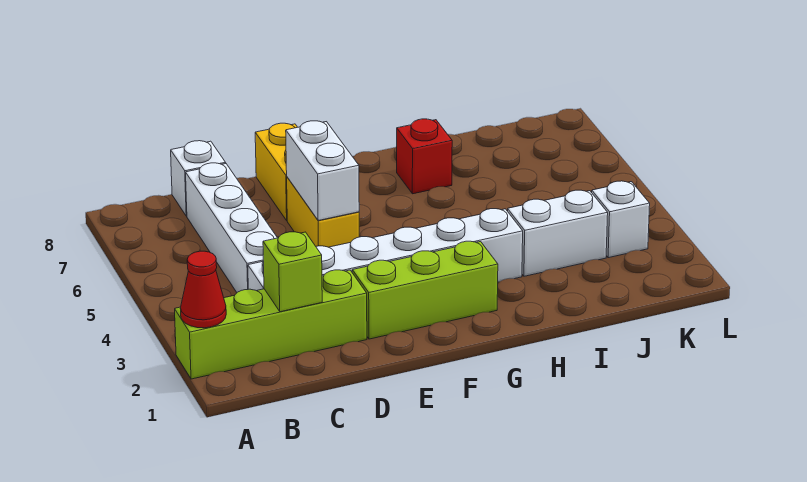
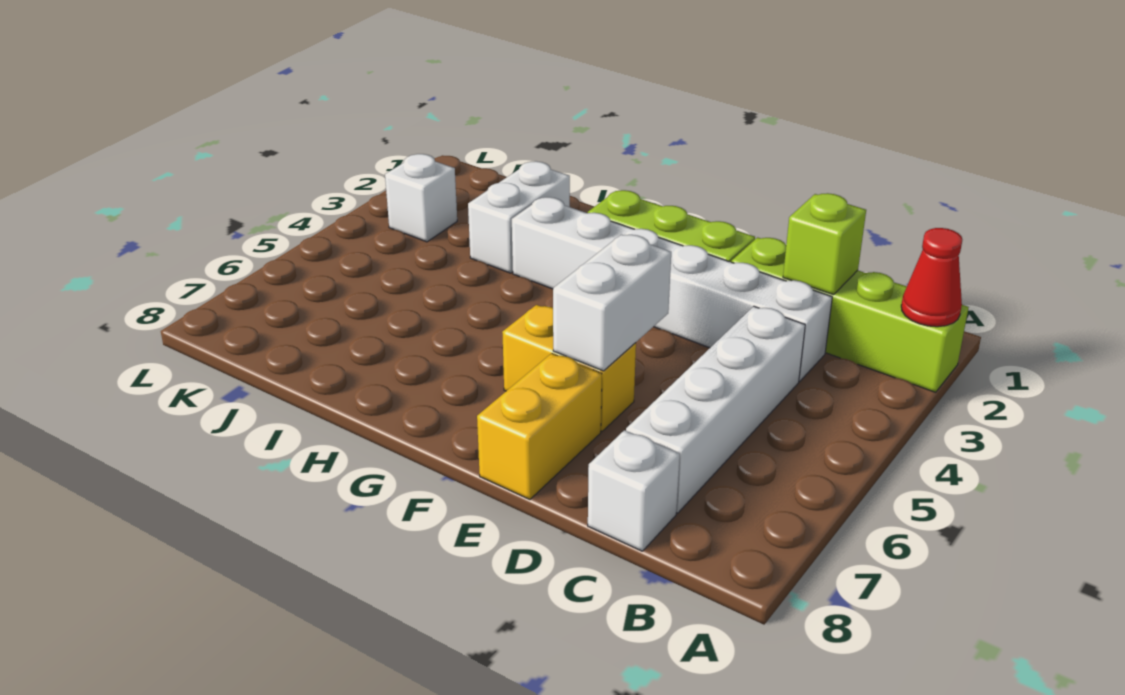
yellow brick E5:E6 level 1 -> yellow brick E6:F6 level 1
red brick H7 level 1 -> none
white brick I3:J3 level 1 -> white brick I2:I3 level 1

